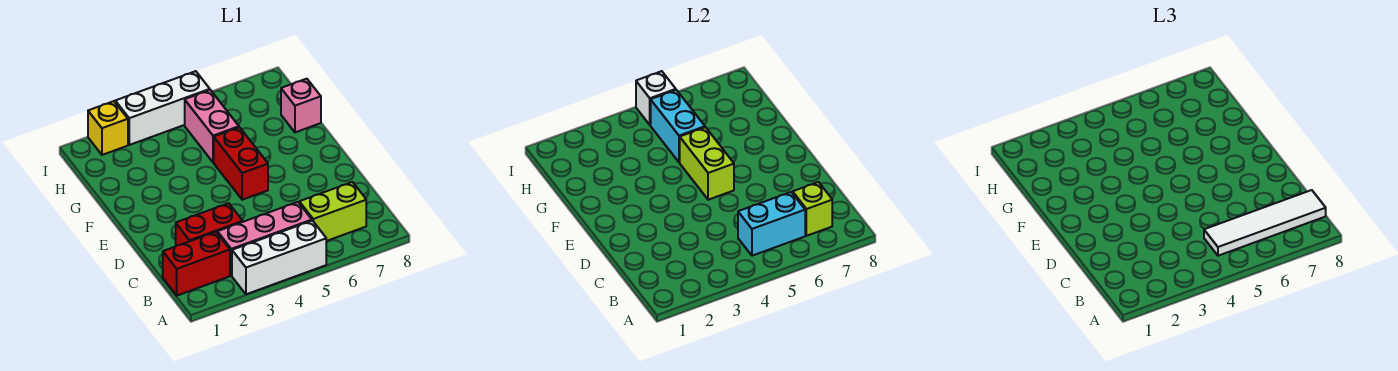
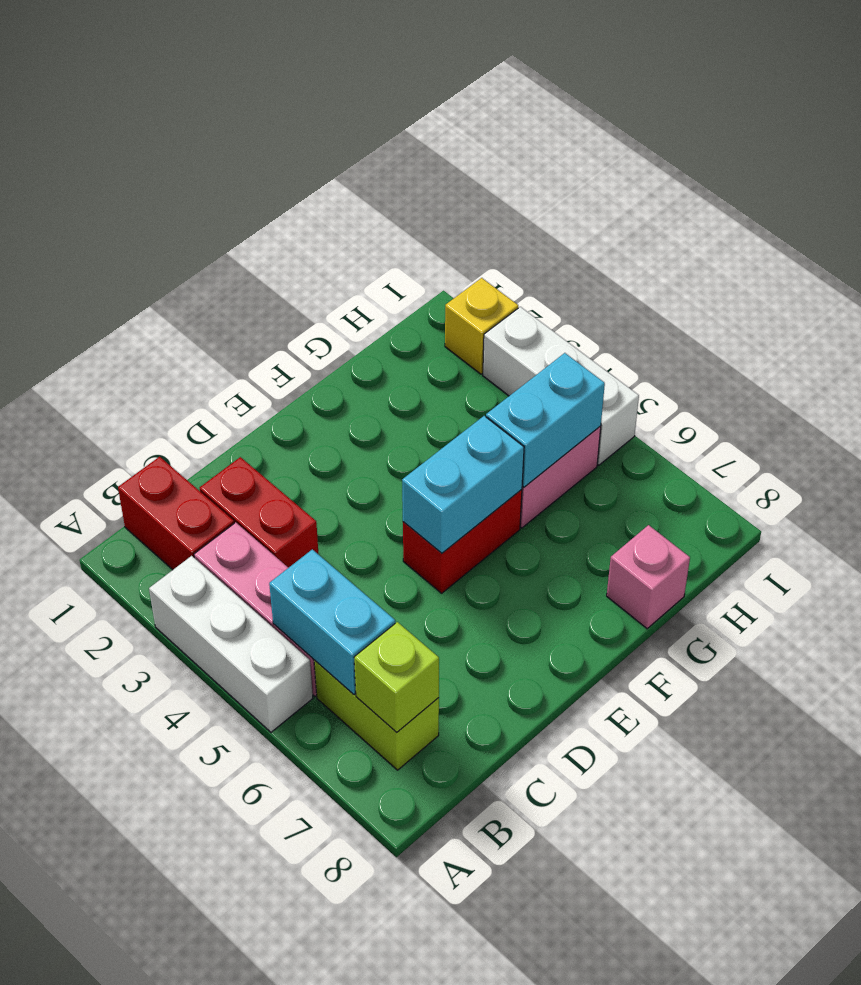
white tile B5:B8 level 3 -> none
lime brick E5:F5 level 2 -> cyan brick E5:F5 level 2
white brick I5 level 2 -> none

